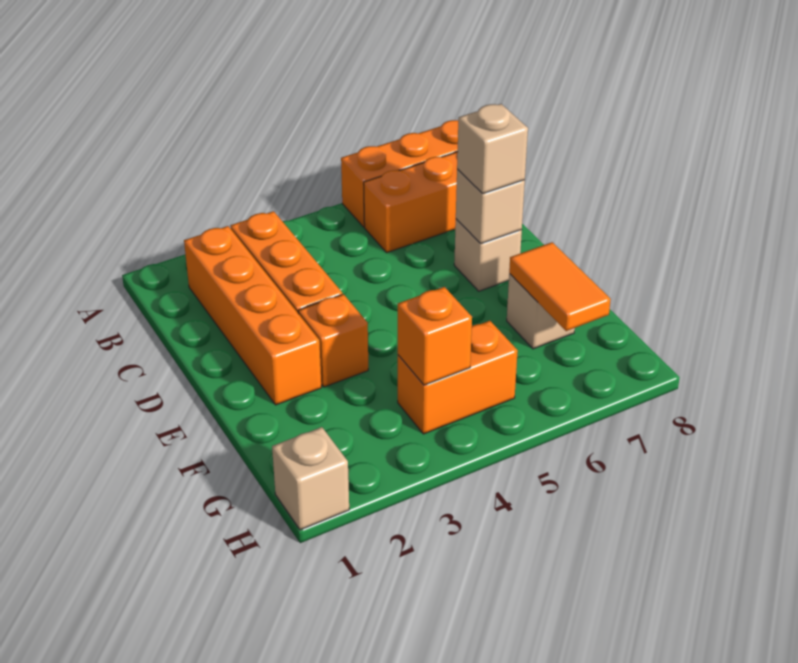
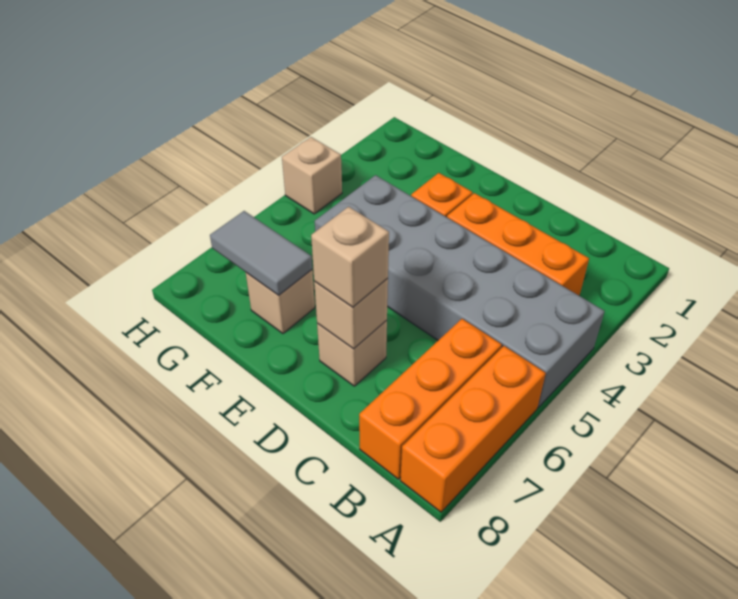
none -> grey brick A4:F5 level 1
orange brick B2:E2 level 1 -> none
orange tile F7:G7 level 2 -> grey tile F7:G7 level 2
orange brick G4:G5 level 1 -> none
orange brick G4 level 2 -> none
tan brick H1 level 1 -> tan brick H4 level 1

